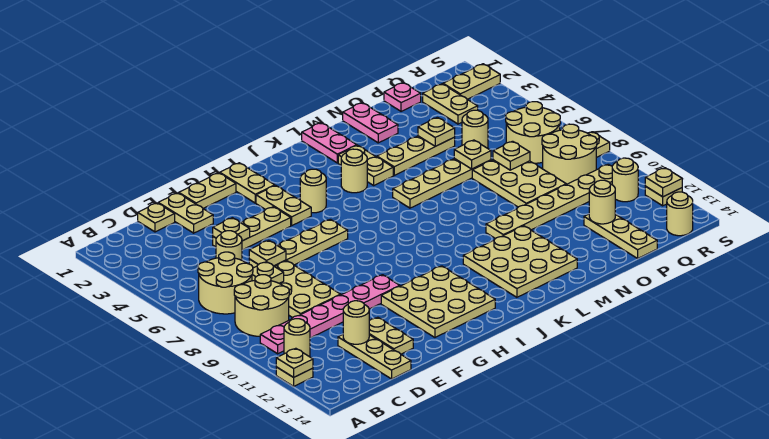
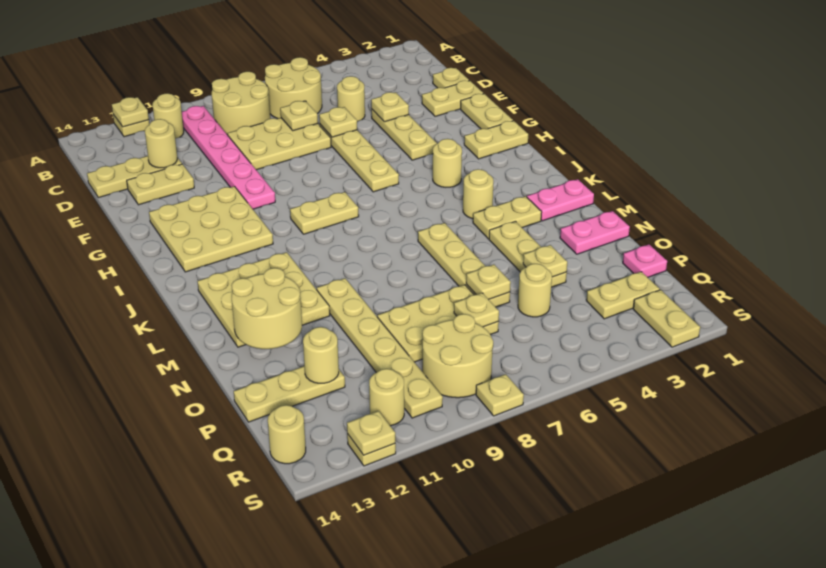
tan plate H3:H4 level 1 -> tan plate I8:I9 level 1
tan round brick Q6:R7 level 1 -> tan round brick M12:N13 level 2

